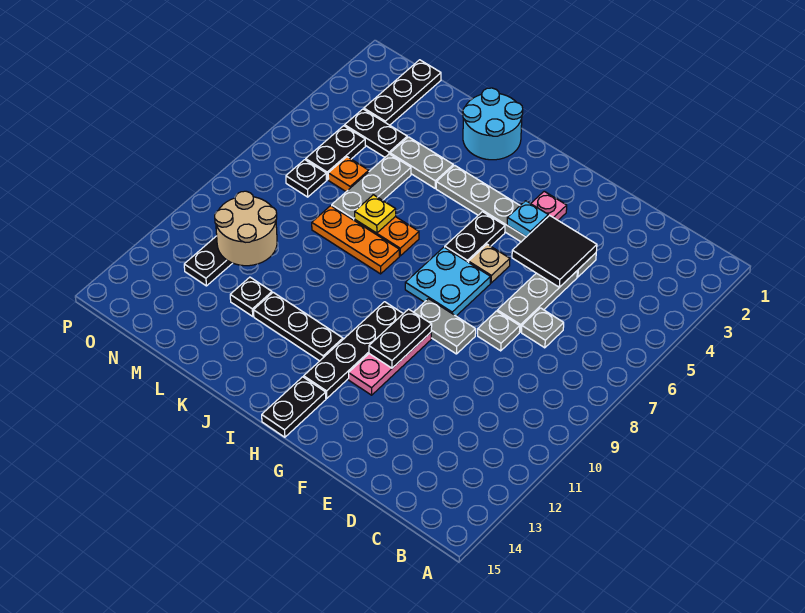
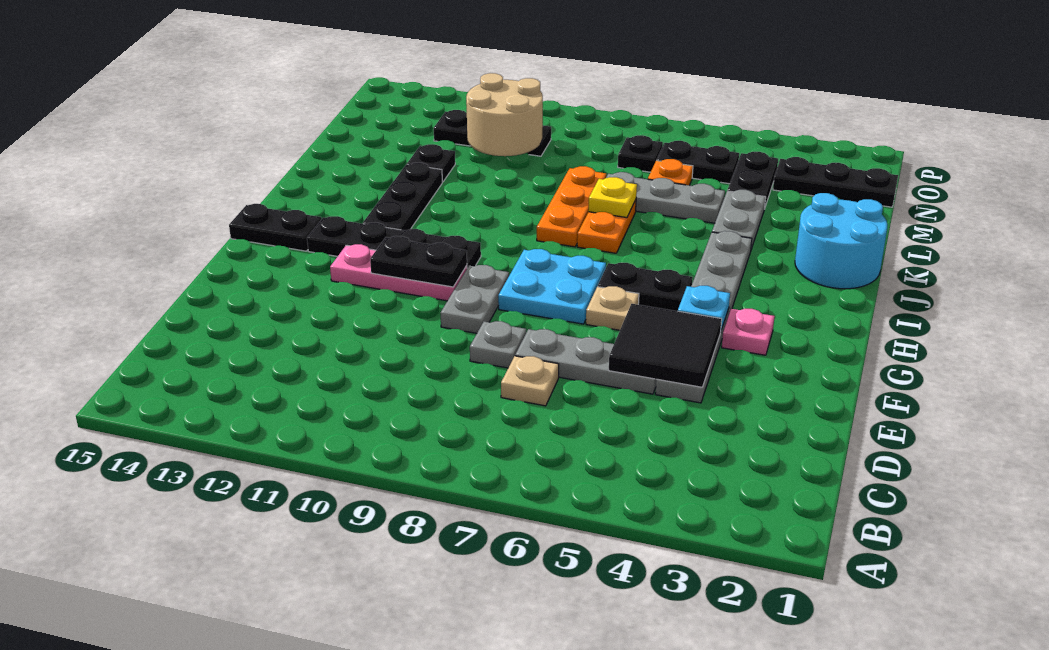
grey plate D7 level 1 -> tan plate D7 level 1

